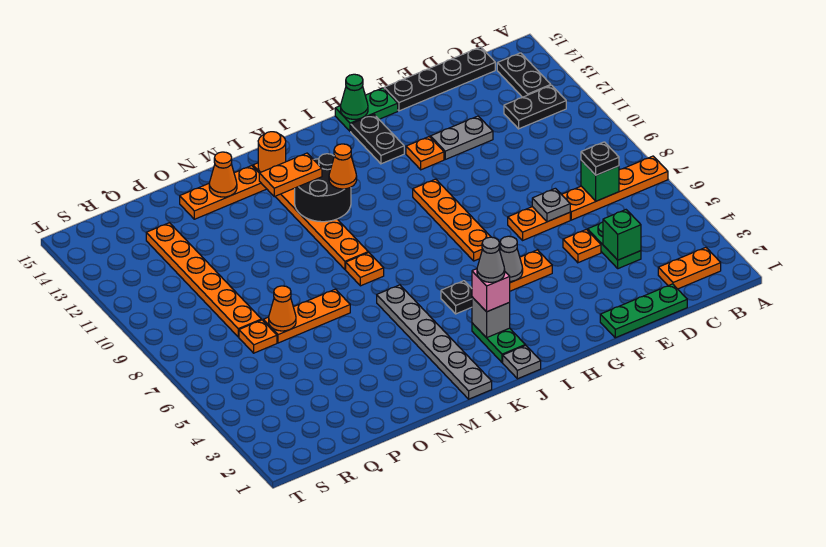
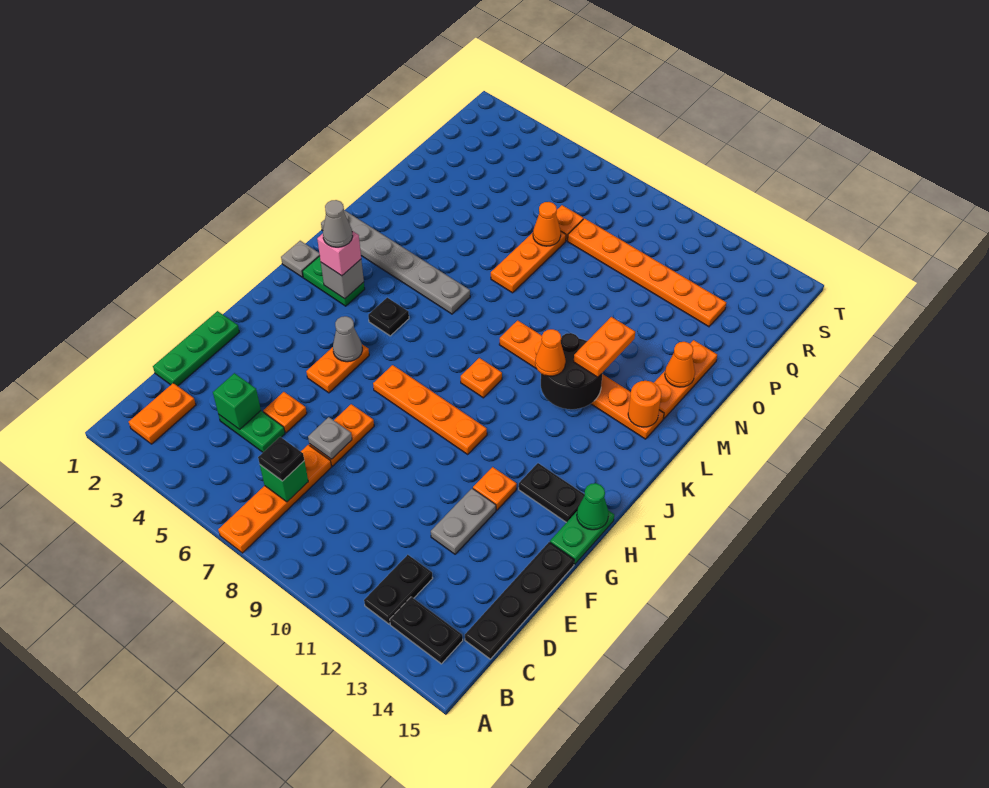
orange plate L8 level 1 -> orange plate J9 level 1

